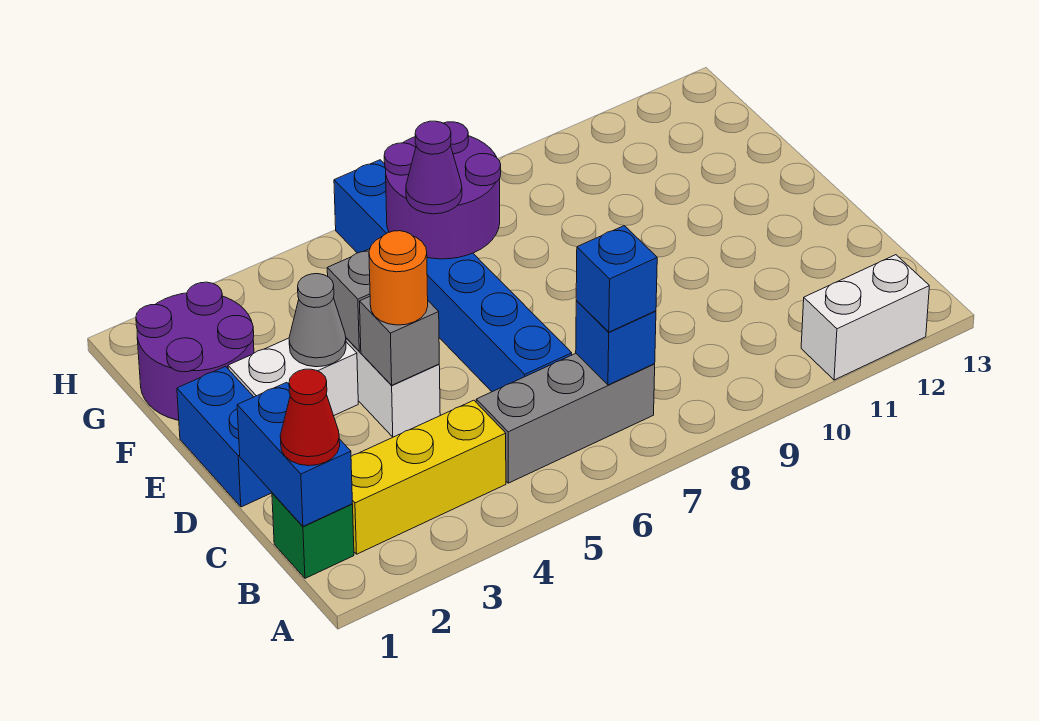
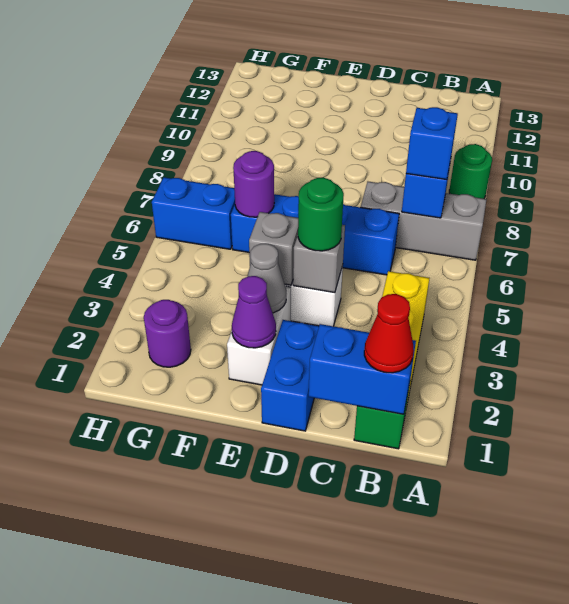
none -> green round brick A9 level 1
white brick A11:A12 level 1 -> none
grey brick B5:B7 level 1 -> grey brick A7:C7 level 1
blue brick D1:E1 level 1 -> blue brick D1:D2 level 1
orange round brick D4 level 3 -> green round brick D4 level 3
purple round brick F1:G2 level 1 -> purple round brick G2 level 1
purple round brick F6:G7 level 2 -> purple round brick F6 level 2
purple cone F6 level 3 -> purple cone E2 level 2

